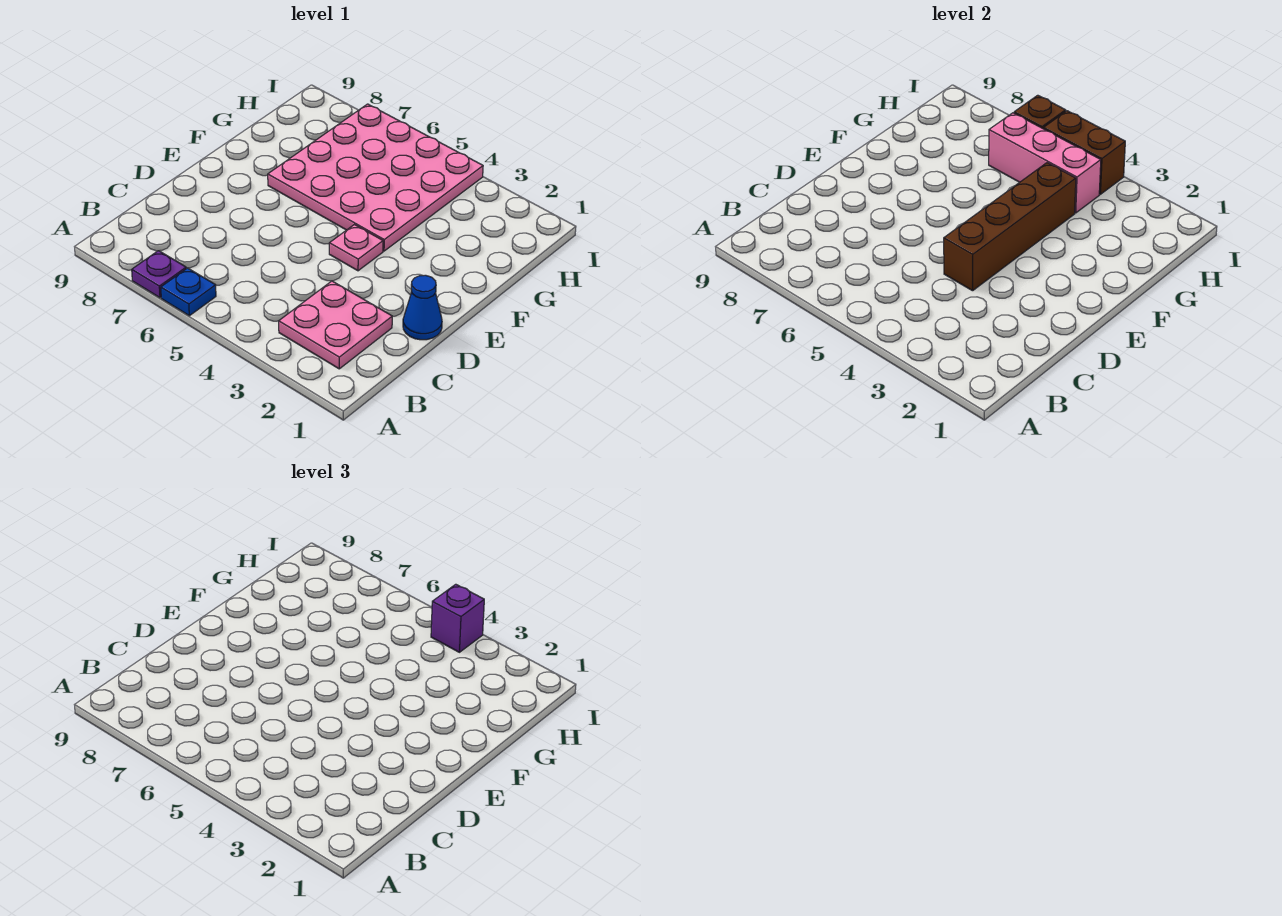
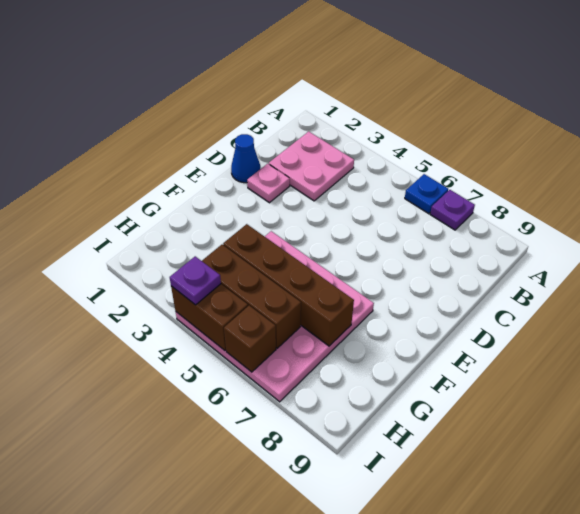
brown brick D4:G4 level 2 -> brown brick G4:G7 level 2
pink plate E4 level 1 -> pink plate D2 level 1
pink brick H4:H6 level 2 -> brown brick H4:H6 level 2
purple brick I4 level 3 -> purple plate I4 level 3

